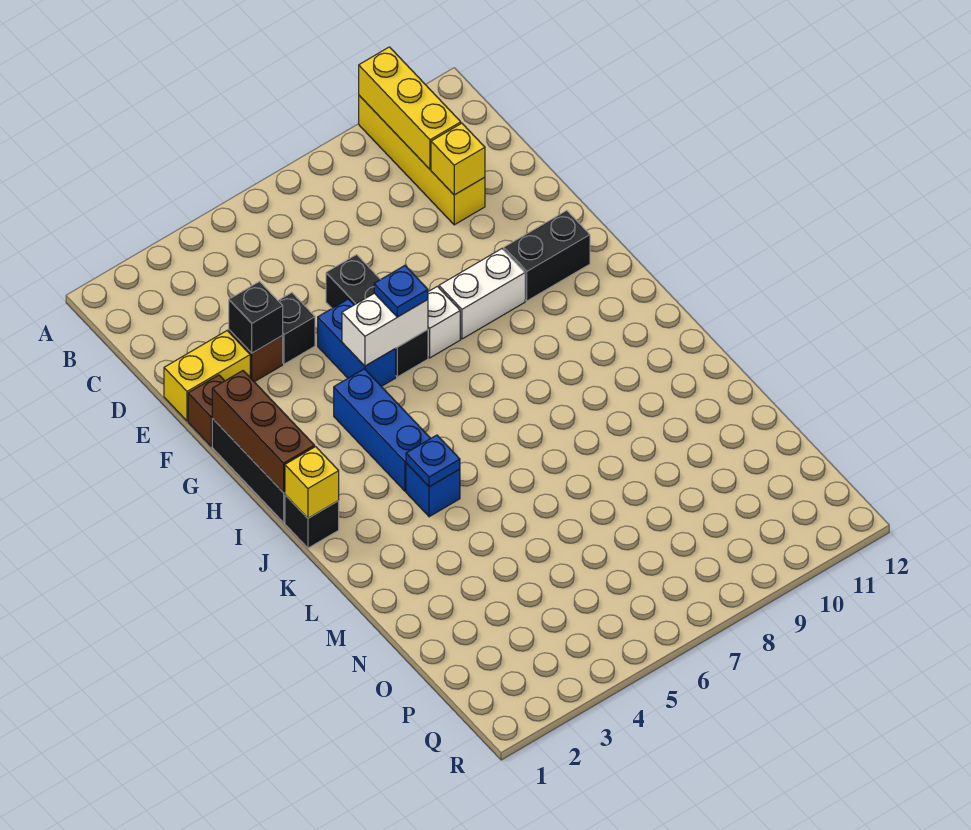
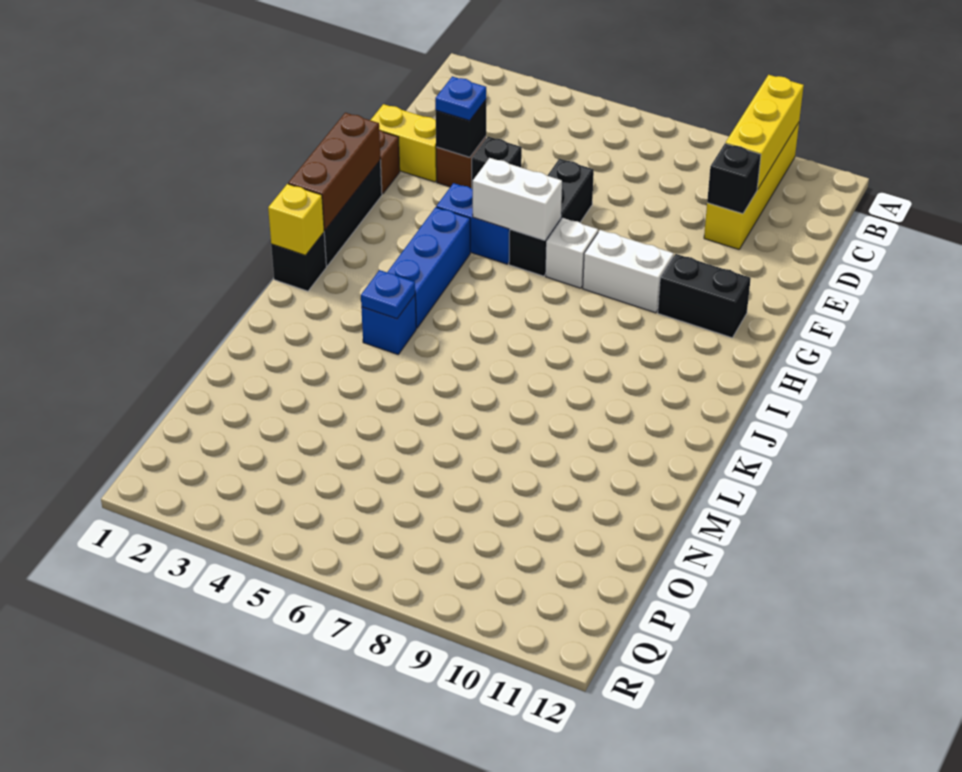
yellow brick D10 level 2 -> black brick D10 level 2
blue brick F5:G5 level 1 -> blue brick G4:G5 level 1
blue plate G6 level 3 -> blue plate E3 level 3

